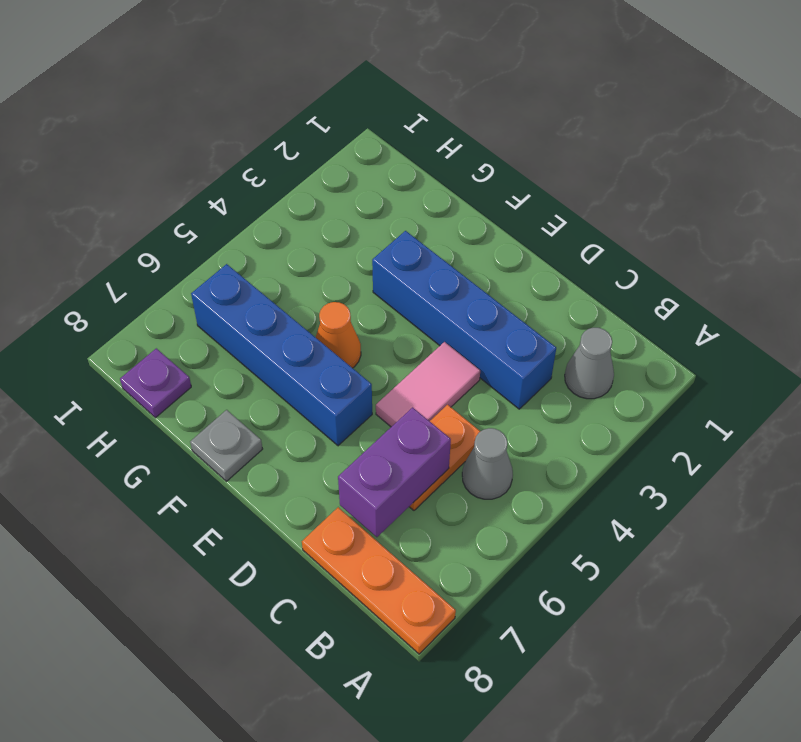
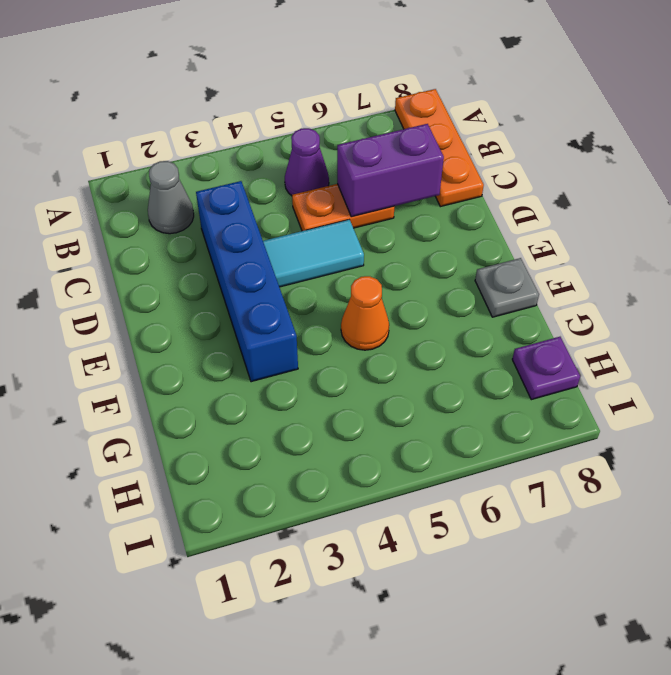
grey cone B5 level 1 -> purple cone B5 level 1
pink tile D4:D5 level 1 -> cyan tile D4:D5 level 1
blue brick E6:H6 level 1 -> none

